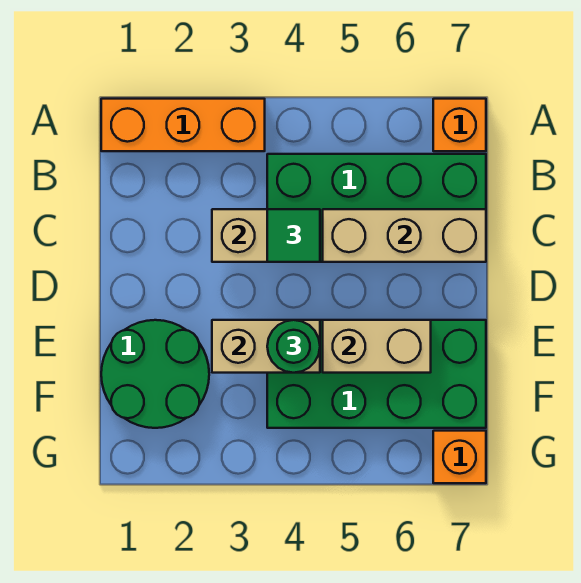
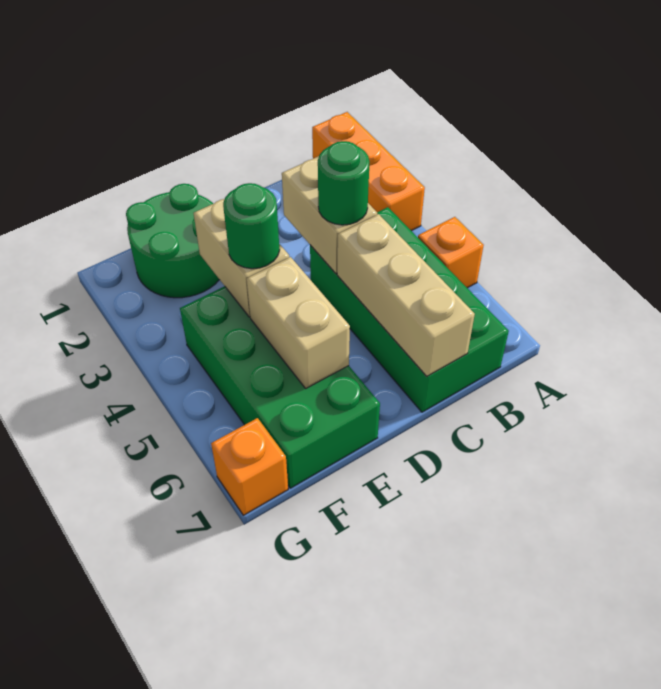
orange brick A7 level 1 -> orange brick A5 level 1
green tile C4 level 3 -> green round brick C4 level 3

